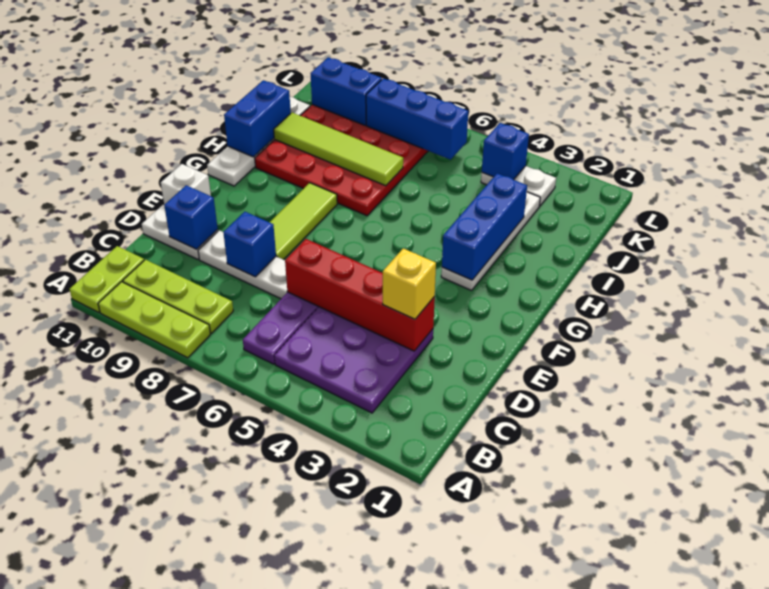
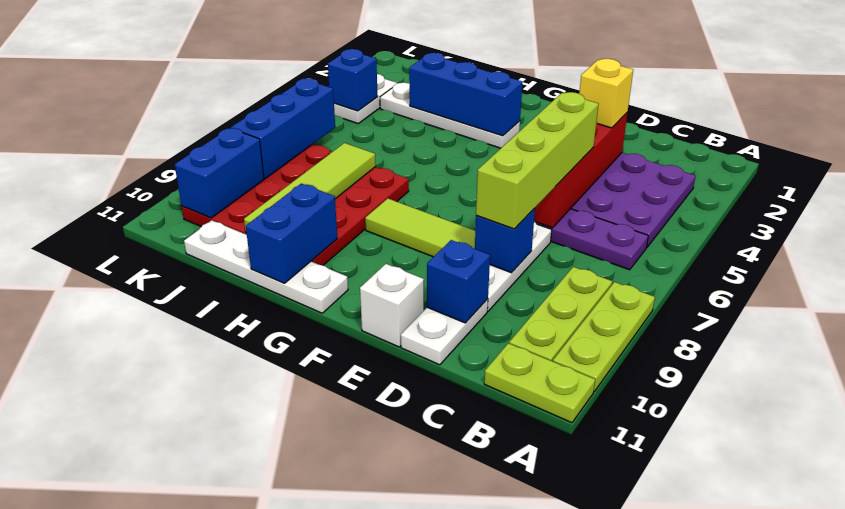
none -> lime brick D5:D8 level 3
blue brick H11:I11 level 2 -> blue brick H10:H11 level 2

